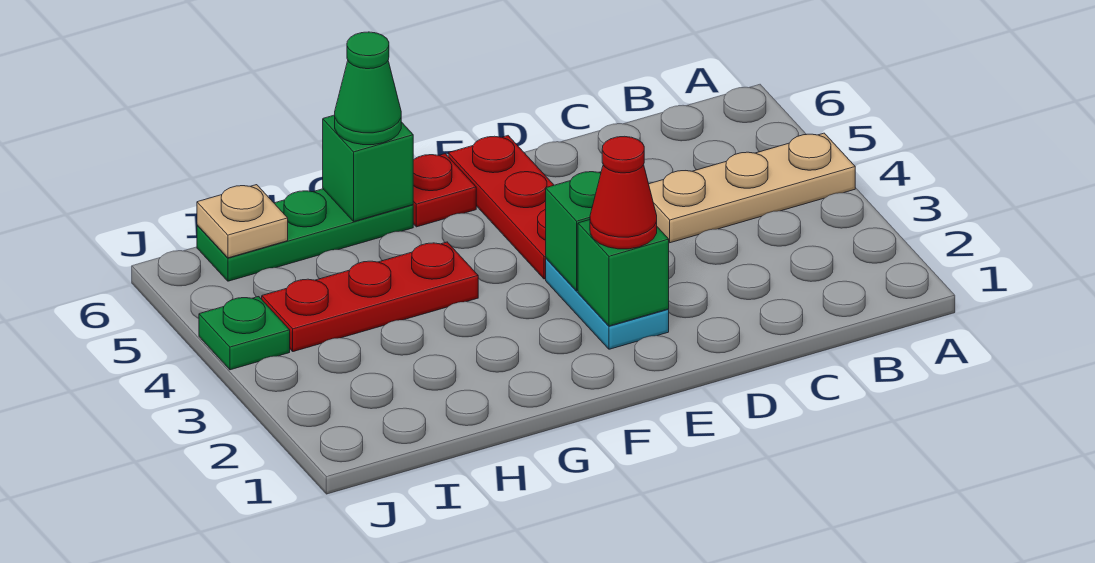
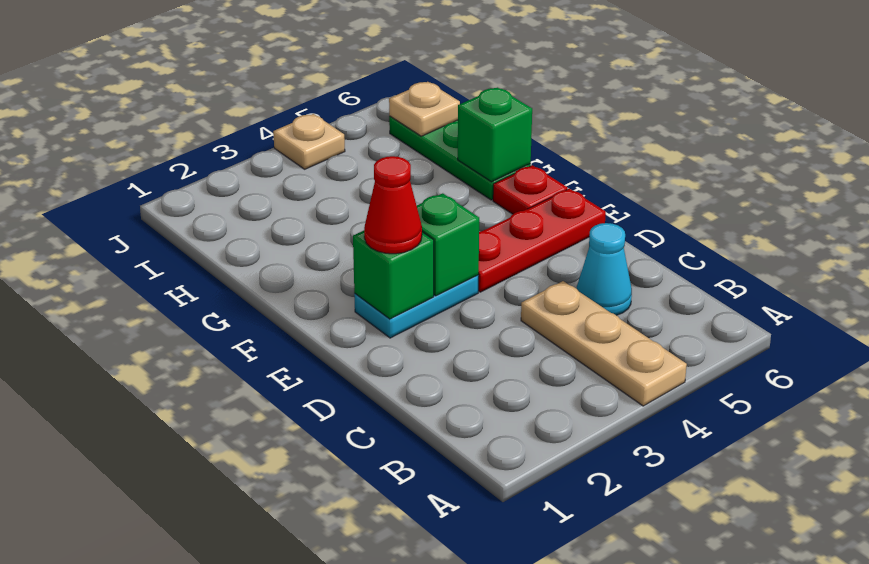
none -> cyan cone C5 level 1
red plate G4:I4 level 1 -> none
green cone G6 level 3 -> none
green plate J4 level 1 -> tan plate J4 level 1

